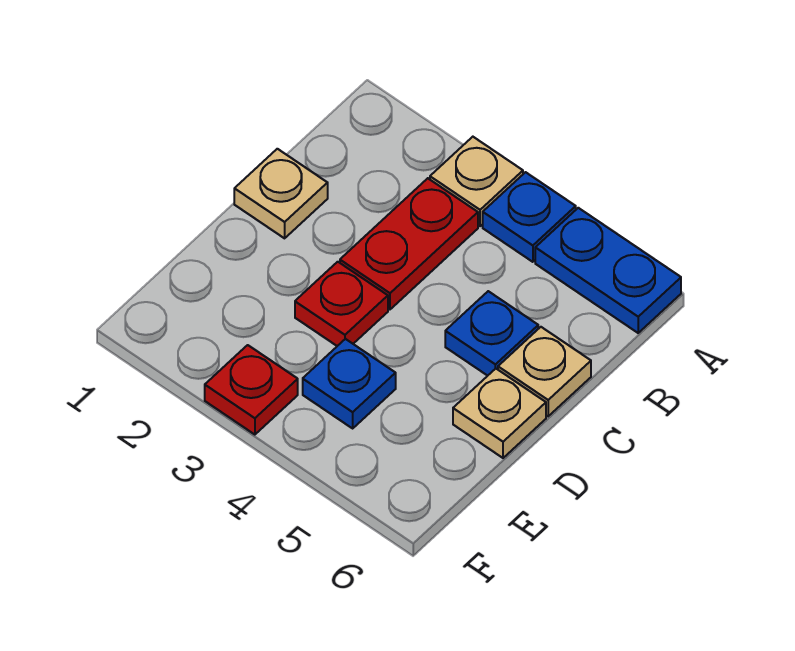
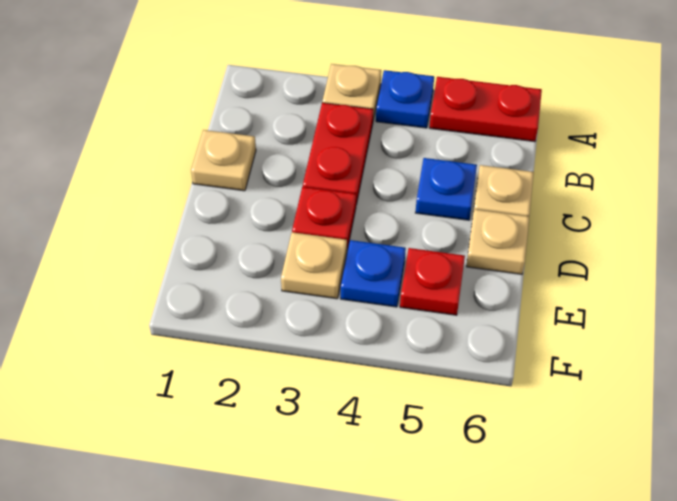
blue plate A5:A6 level 1 -> red plate A5:A6 level 1
none -> tan plate E3 level 1
red plate F3 level 1 -> red plate E5 level 1

